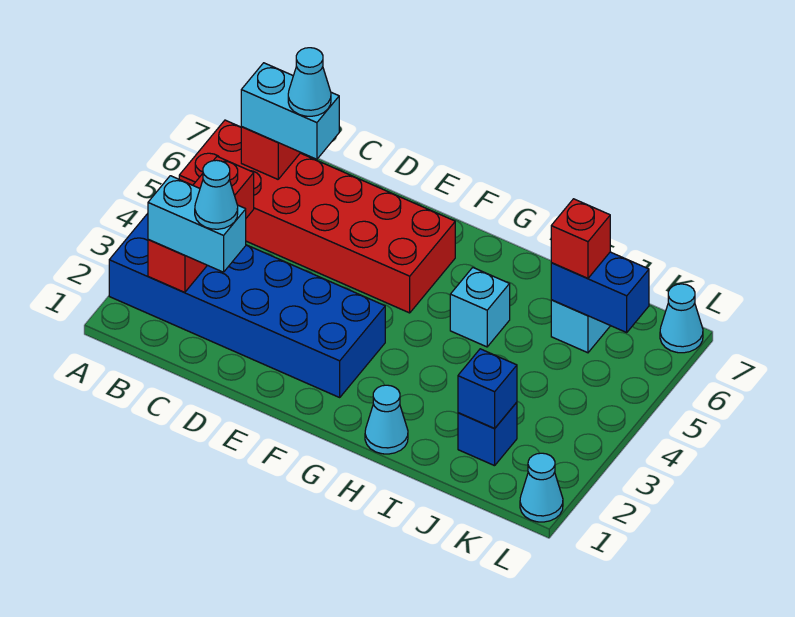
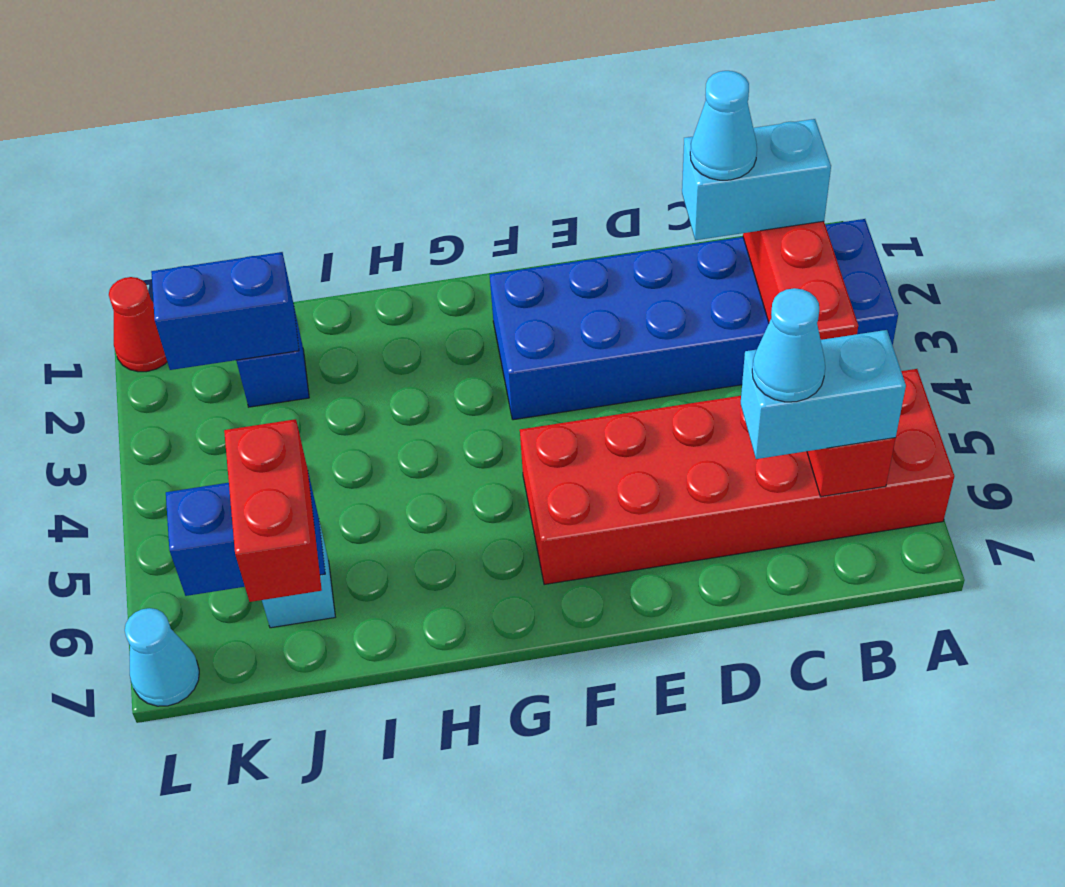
cyan cone H1 level 1 -> none
cyan brick H5 level 1 -> none
blue brick J2 level 2 -> blue brick J2:K2 level 2
red brick J6 level 3 -> red brick J6:J7 level 3
cyan cone L1 level 1 -> red cone L1 level 1

